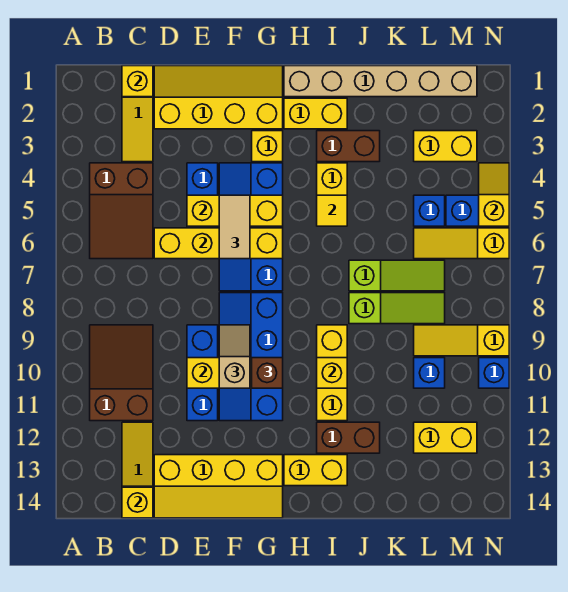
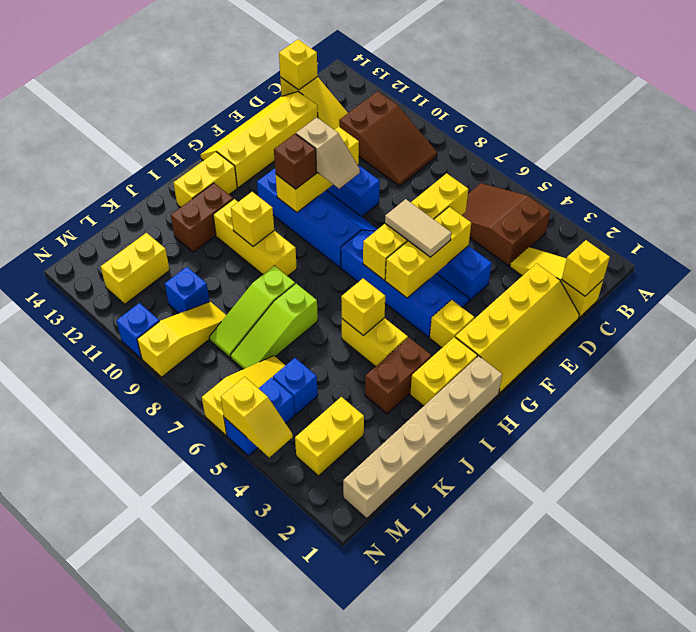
yellow tile I5 level 2 -> yellow brick I5 level 2

